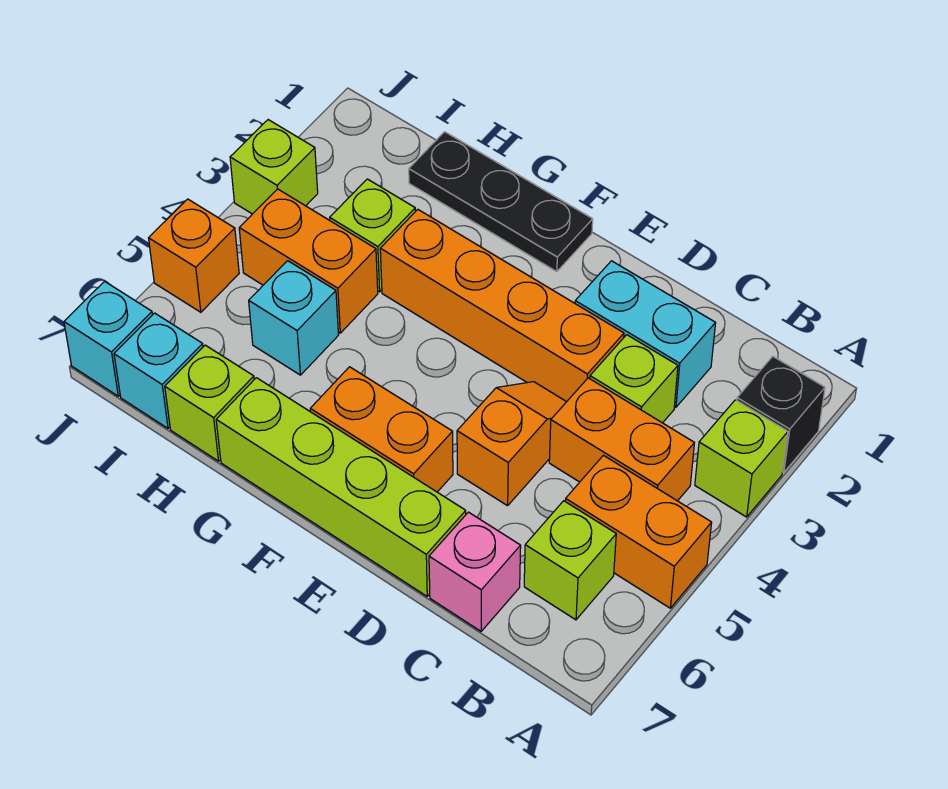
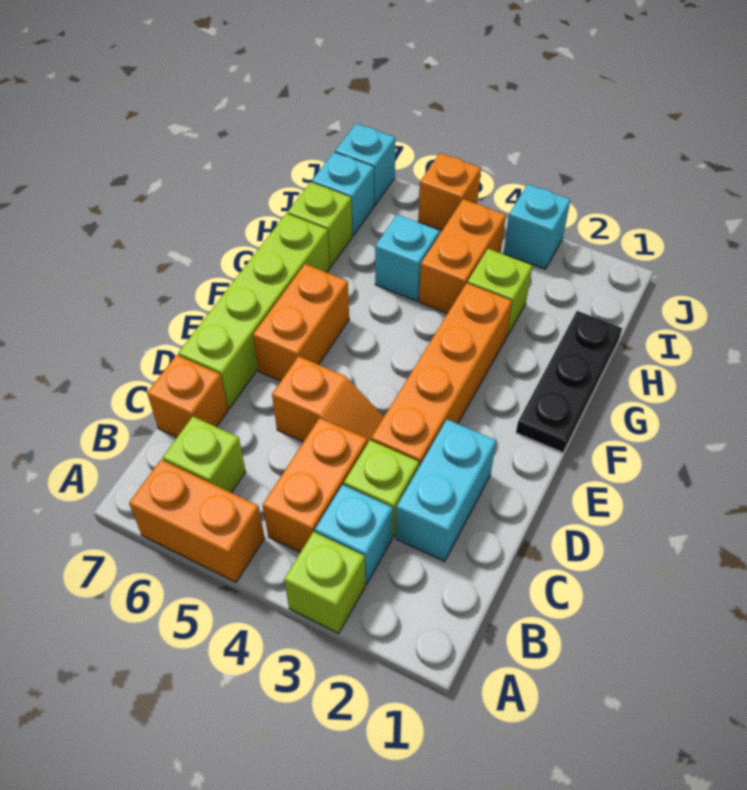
black brick A2 level 1 -> none
orange brick A5:B5 level 1 -> orange brick A5:A6 level 1
none -> cyan brick B3 level 1
pink brick C7 level 1 -> orange brick C7 level 1
lime brick J3 level 1 -> cyan brick J3 level 1

